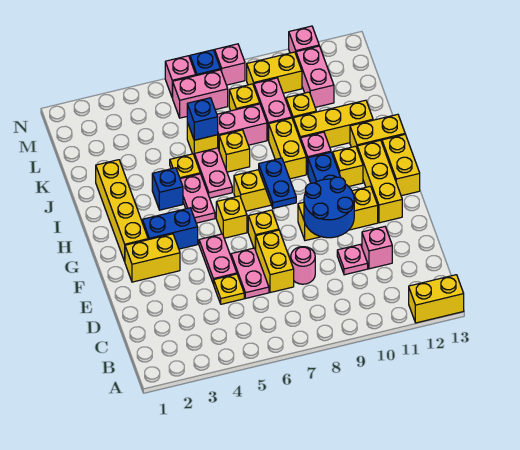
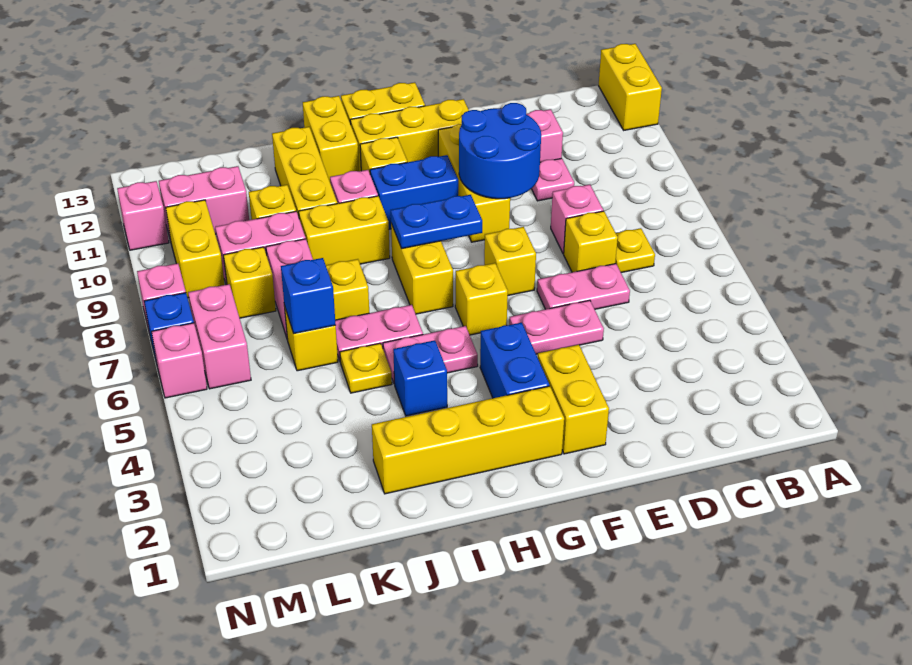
yellow plate D5 level 1 -> yellow plate C7 level 1
yellow brick D7:E7 level 1 -> yellow brick D7 level 1
pink round brick D8 level 1 -> pink brick D8 level 1

